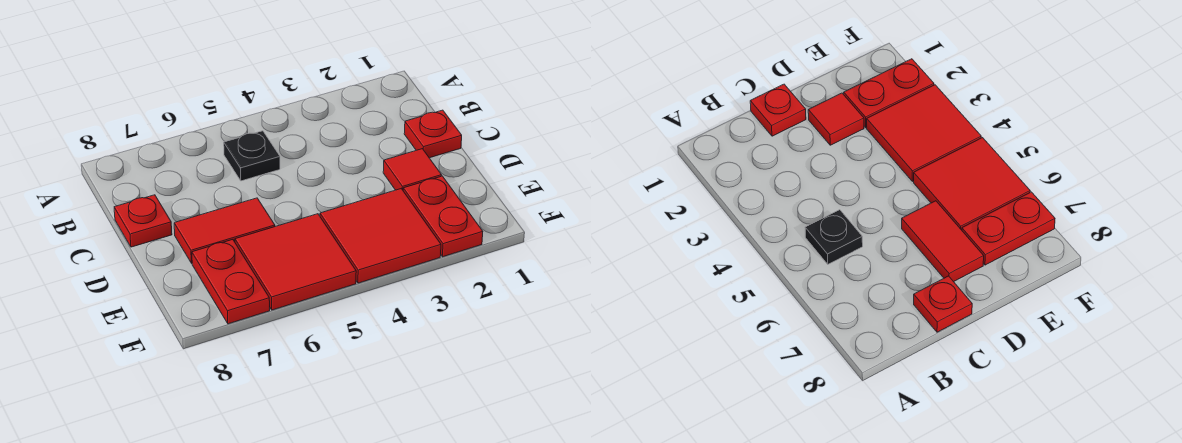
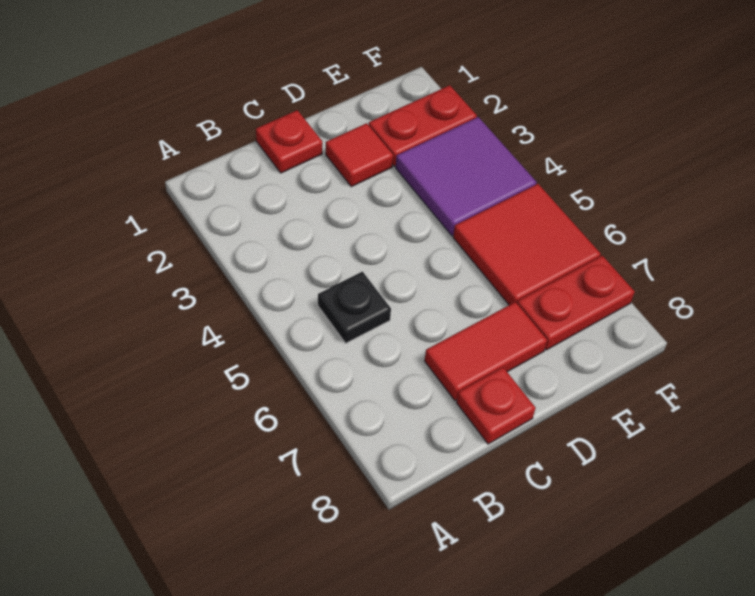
red tile D6:D7 level 1 -> red tile C7:D7 level 1
red tile E3:F4 level 1 -> purple tile E3:F4 level 1

